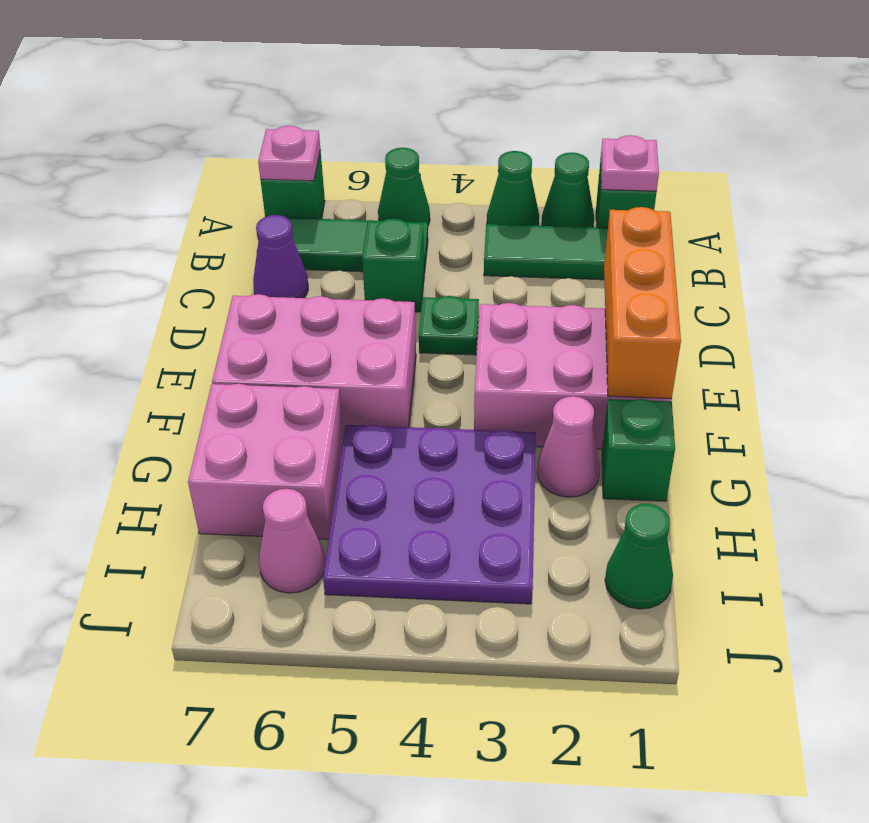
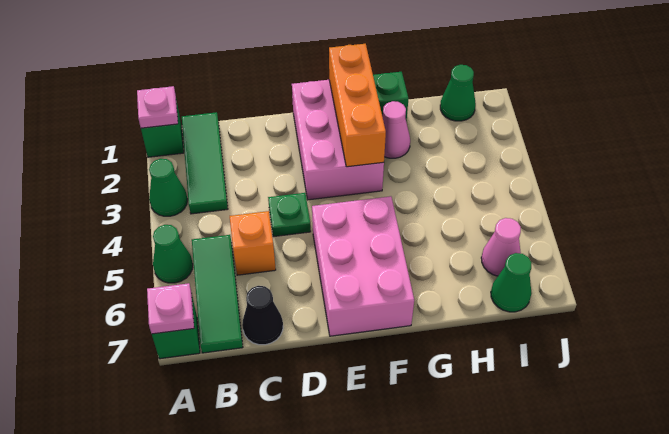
green cone A2 level 1 -> green cone I7 level 1
green brick C5 level 1 -> orange brick C5 level 1
purple cone C7 level 1 -> black cone C7 level 1
orange brick D1:F1 level 2 -> orange brick F1:F3 level 2
purple plate G3:I5 level 1 -> none
pink brick G6:H7 level 1 -> none

